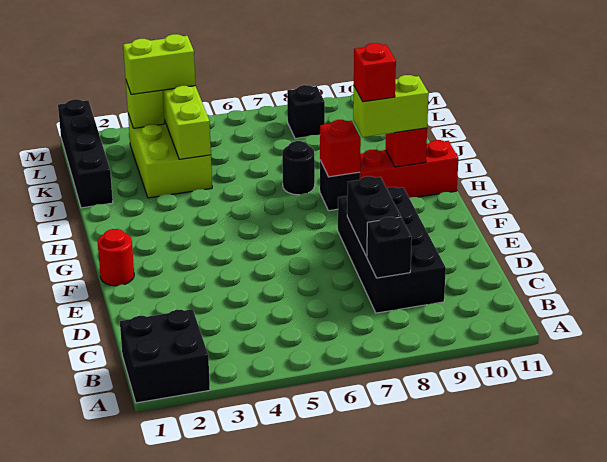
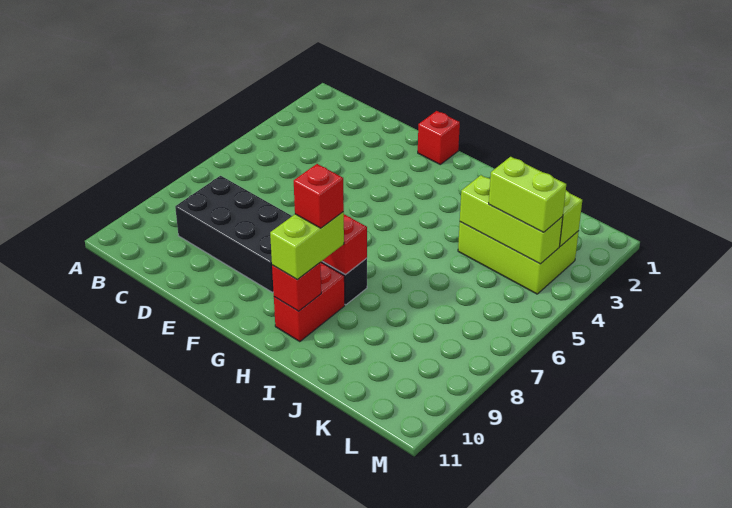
black brick A1:B2 level 1 -> none
black brick C8 level 2 -> none
black brick D8:E8 level 2 -> none
red round brick F1 level 1 -> red brick F1 level 1
red brick H9:H11 level 1 -> red brick H9:H10 level 1
black round brick I7 level 1 -> none
black brick J1:M1 level 1 -> none
lime brick L3:L4 level 3 -> lime brick K4:L4 level 3
black brick L8 level 1 -> none

